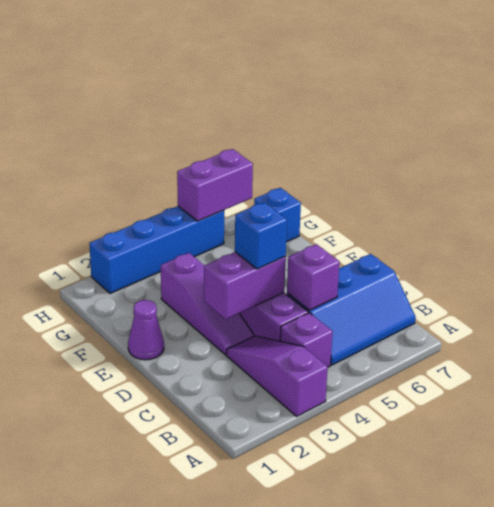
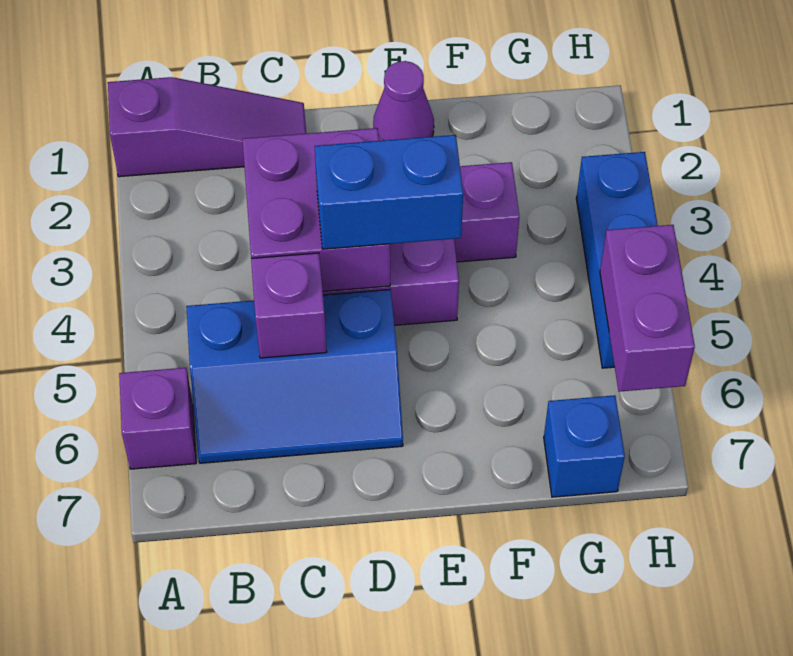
purple slope A3:C3 level 1 top A -> purple slope A1:C1 level 1 top A
purple brick B4 level 1 -> purple brick A6 level 1
blue slope B5:C7 level 1 top C -> blue slope B5:D6 level 1 top 5
purple brick D3:D4 level 2 -> purple brick C3:D4 level 2
blue brick D4 level 3 -> blue brick D4:E4 level 3
blue brick H2:H5 level 1 -> blue brick H3:H5 level 1

